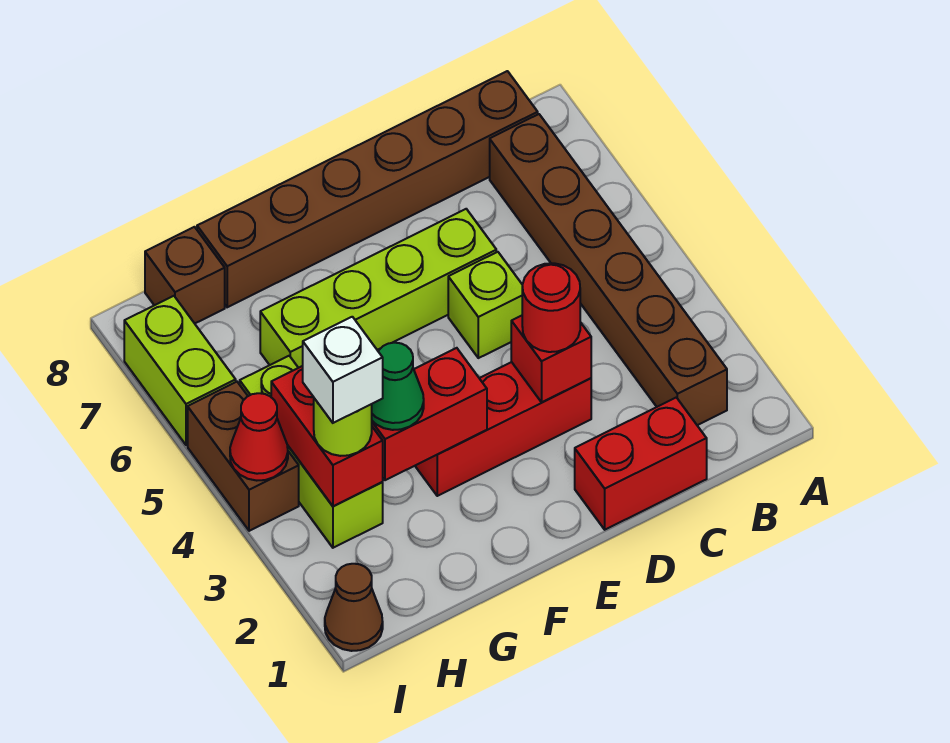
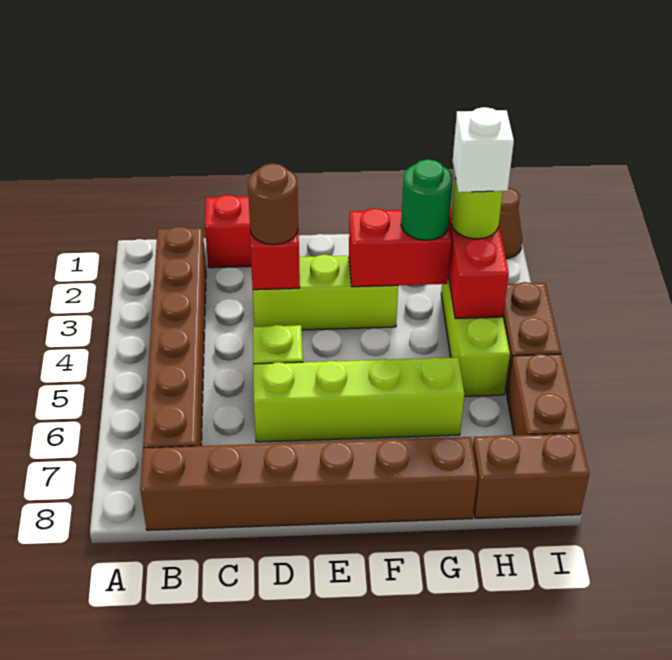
red brick D3:F3 level 1 -> lime brick D3:F3 level 1
red round brick D3 level 3 -> brown round brick D3 level 3
green cone G3 level 3 -> green round brick G3 level 3
brown brick H8 level 1 -> brown brick H8:I8 level 1
red cone I4 level 2 -> none
lime brick I6:I7 level 1 -> brown brick I6:I7 level 1

